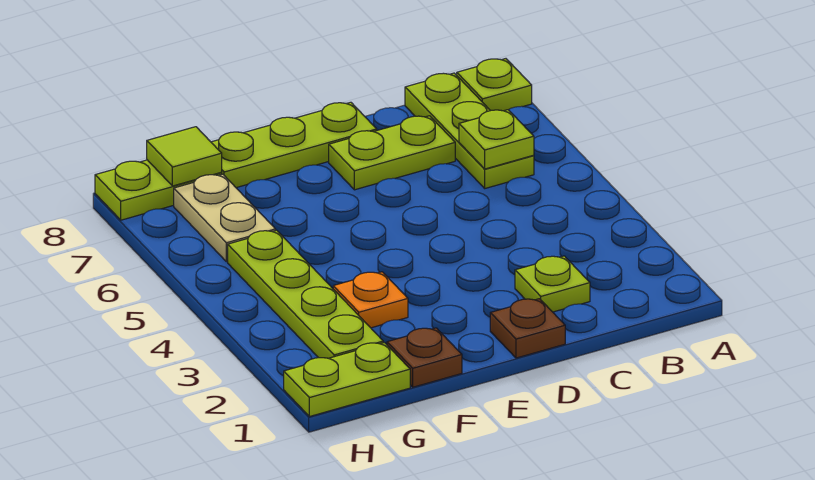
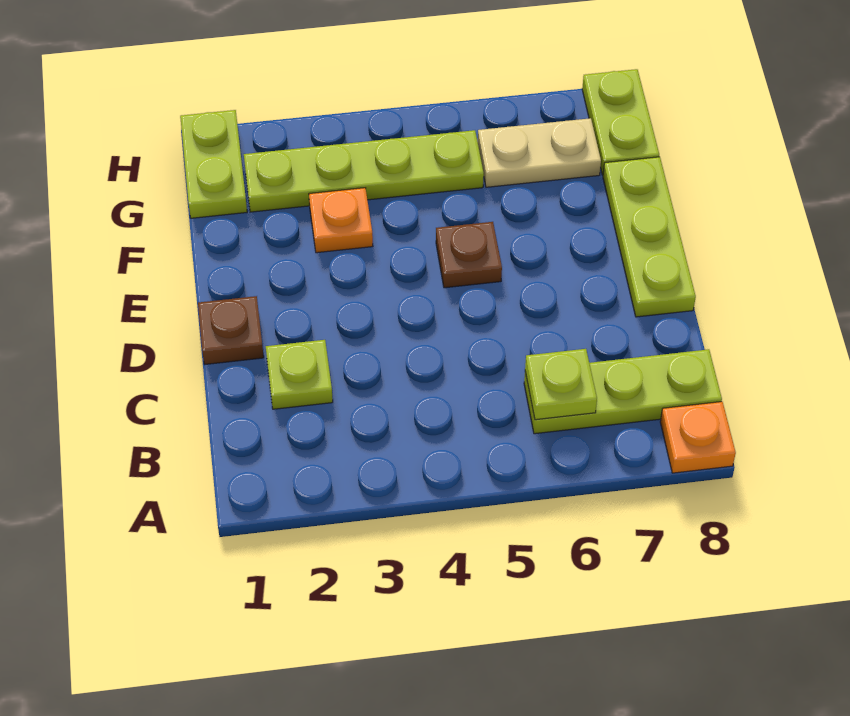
lime plate A8 level 1 -> orange plate A8 level 1
lime plate C7:D7 level 1 -> none
brown plate F1 level 1 -> brown plate E5 level 1
lime tile G8 level 2 -> none

